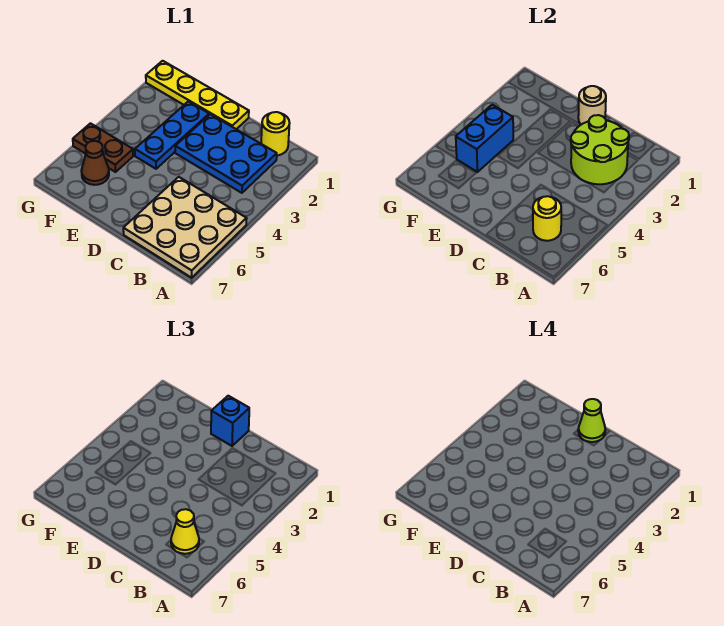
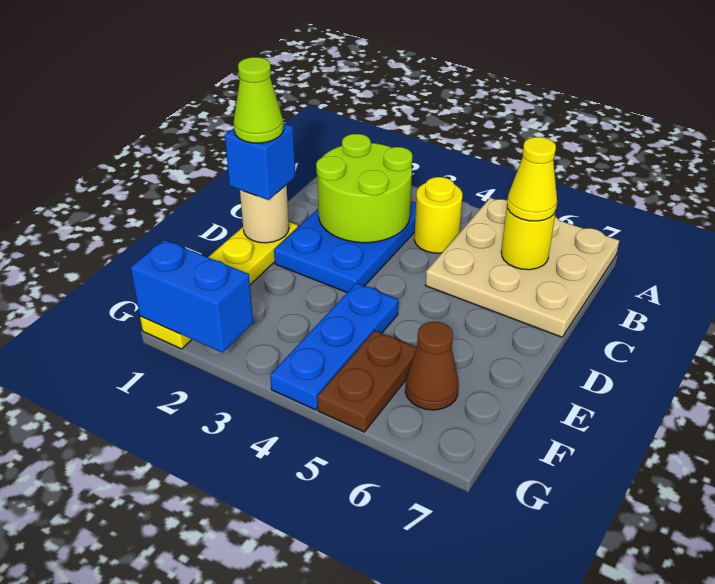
yellow round brick B1 level 1 -> yellow round brick B4 level 1
blue plate E2:E4 level 1 -> blue plate E4:G4 level 1
blue brick F4:F5 level 2 -> blue brick G1:G2 level 2

